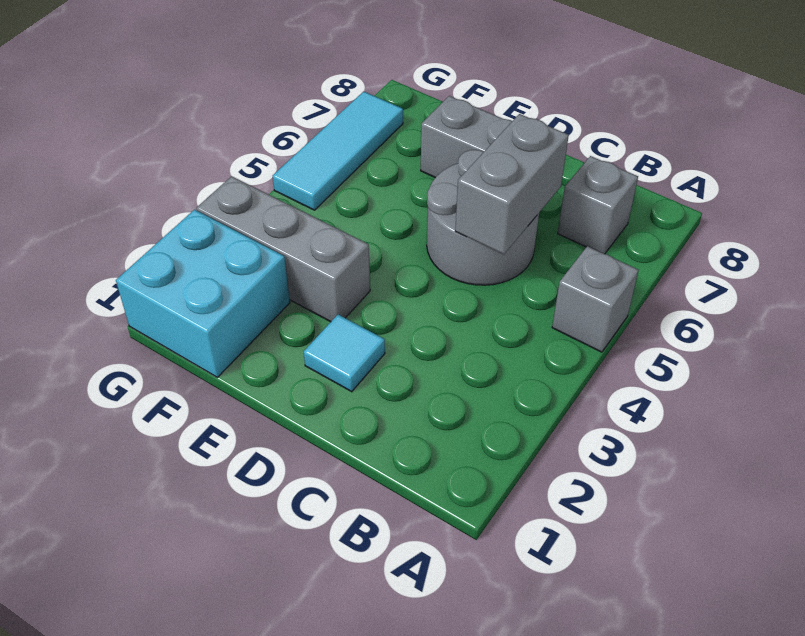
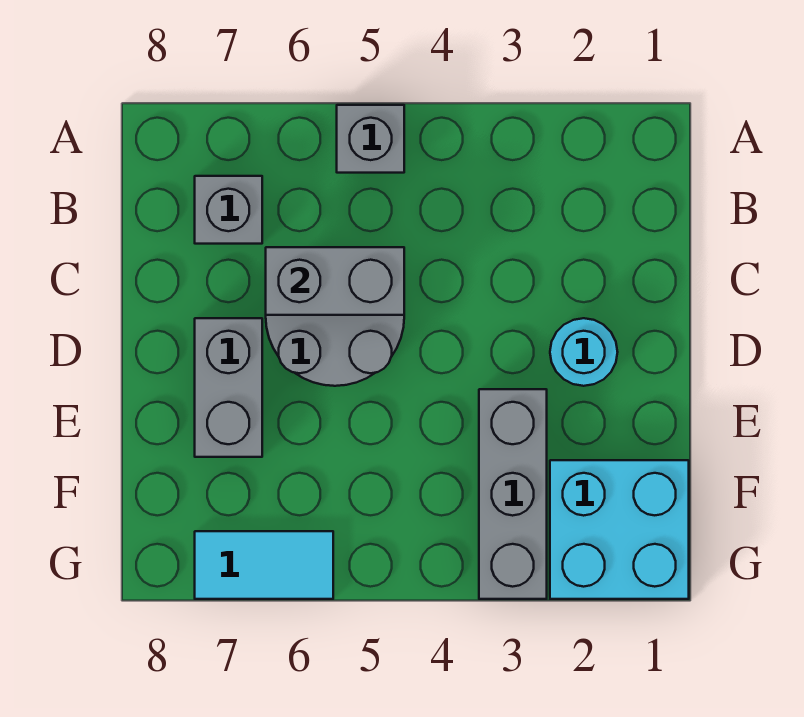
cyan tile D2 level 1 -> cyan round brick D2 level 1
cyan tile G5:G7 level 1 -> cyan tile G6:G7 level 1

